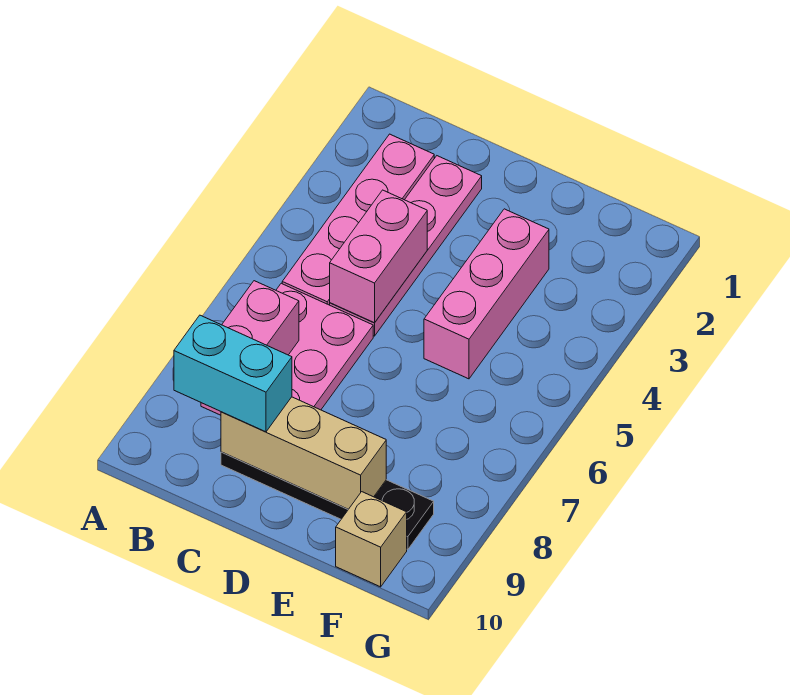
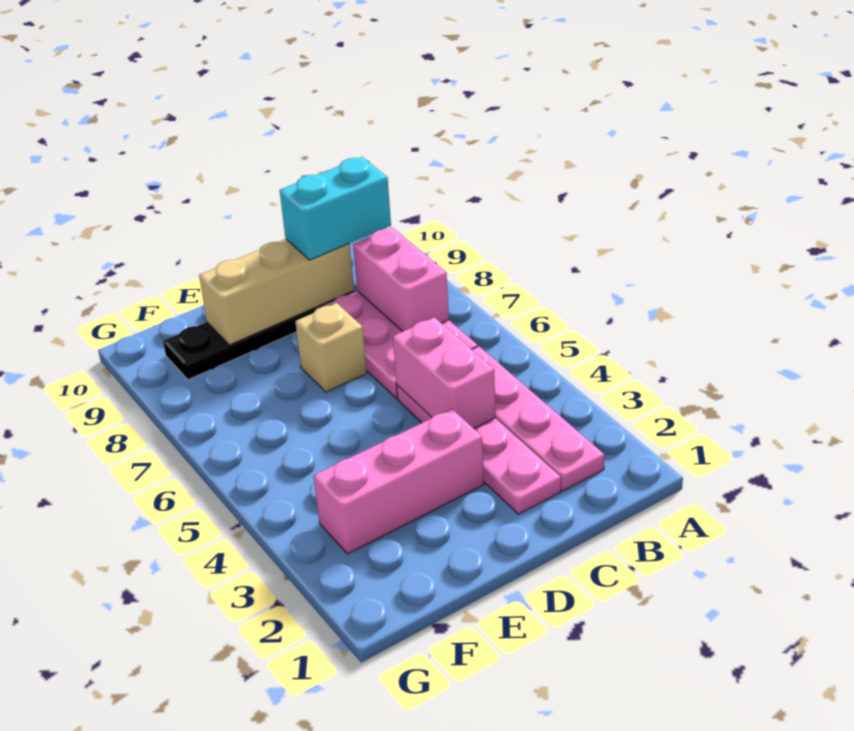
pink brick E3:E5 level 1 -> pink brick D3:F3 level 1
tan brick F10 level 1 -> tan brick D7 level 1

